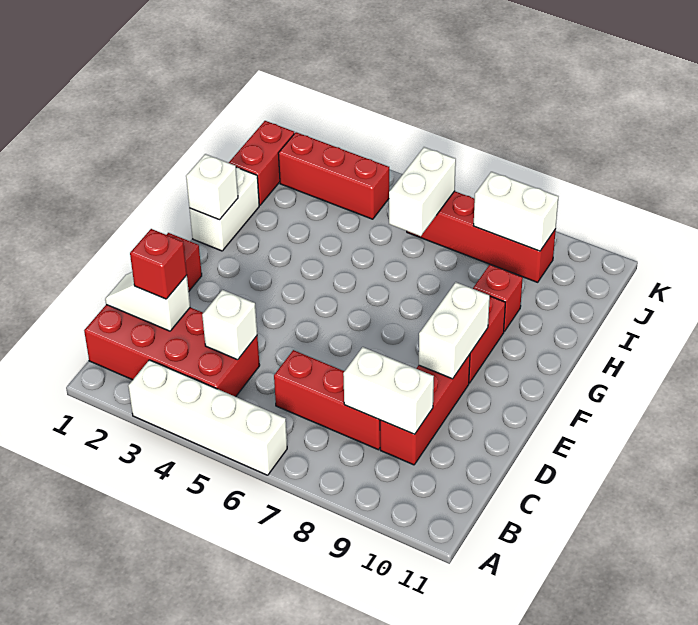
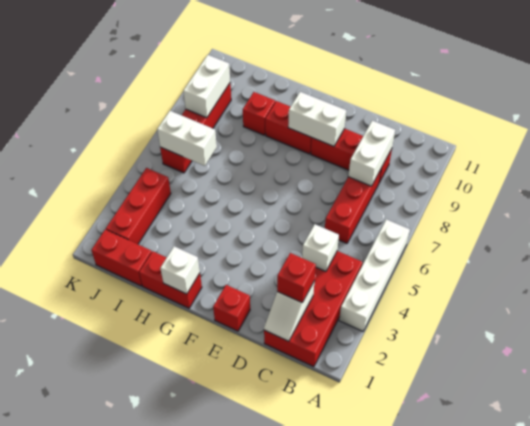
white brick G1:H1 level 1 -> red brick G1:H1 level 1

